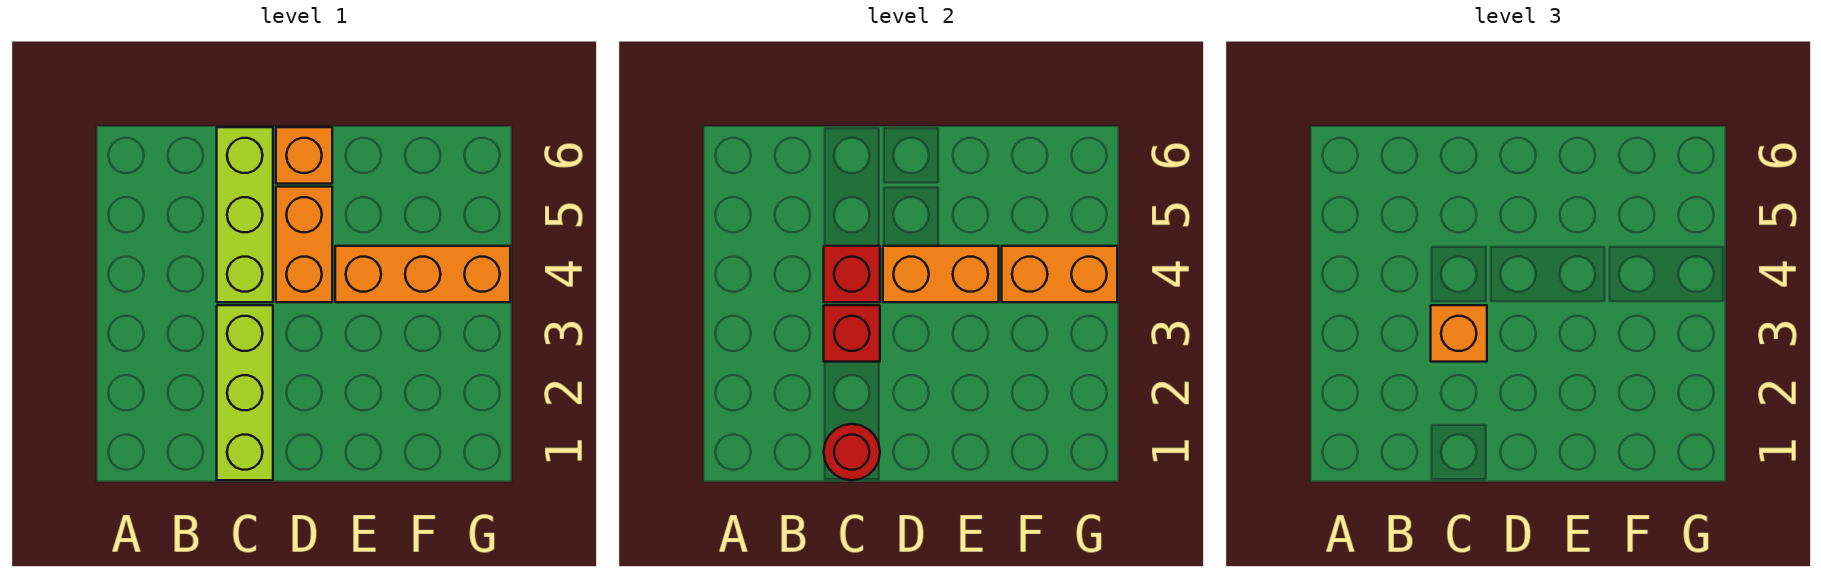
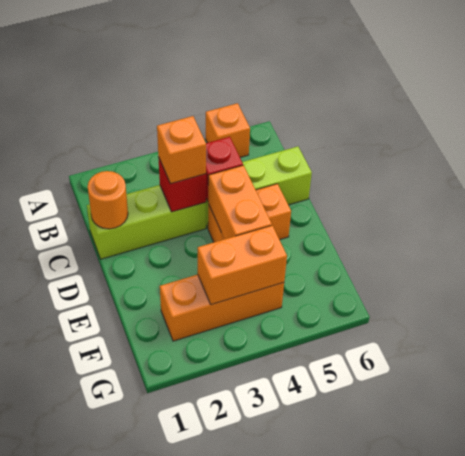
red round brick C1 level 2 -> orange round brick C1 level 2
orange brick D6 level 1 -> orange brick A5 level 1
orange brick E4:G4 level 1 -> orange brick F2:F4 level 1
orange brick F4:G4 level 2 -> orange brick F3:F4 level 2

